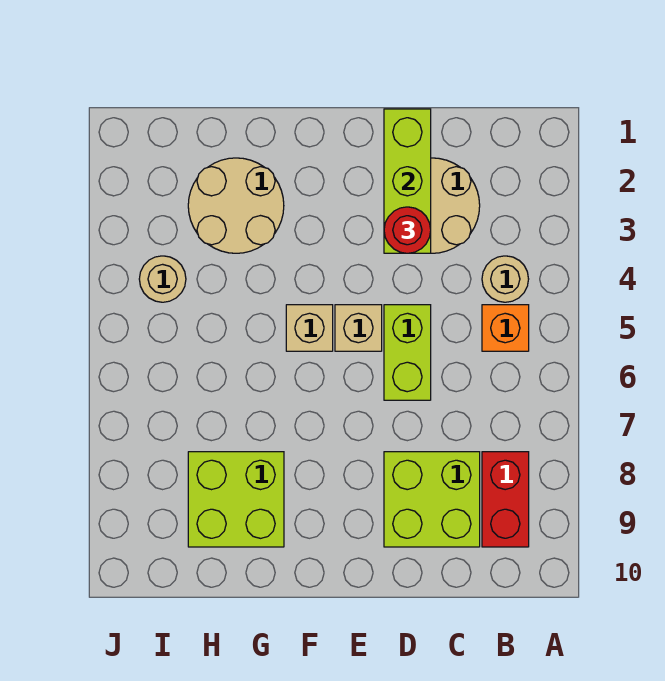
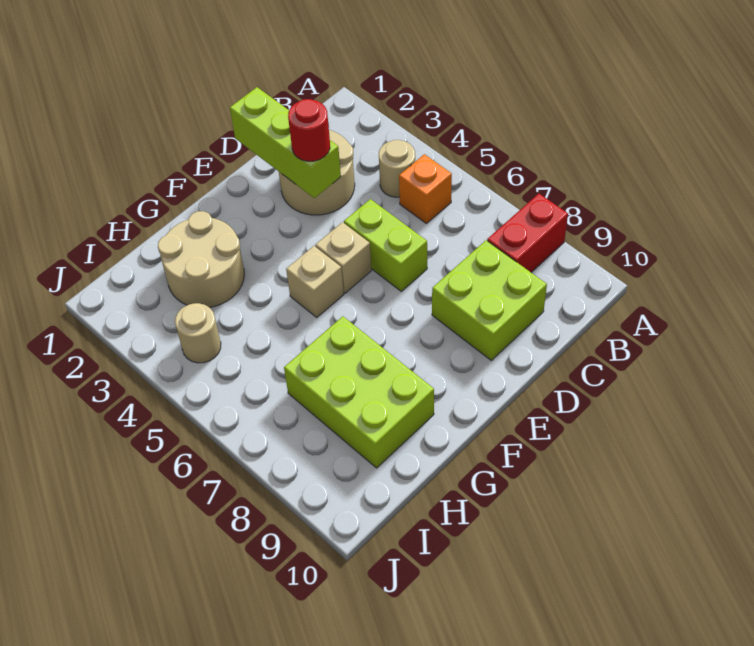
red brick B8:B9 level 1 -> red brick A8:B8 level 1
lime brick G8:H9 level 1 -> lime brick G7:H9 level 1

